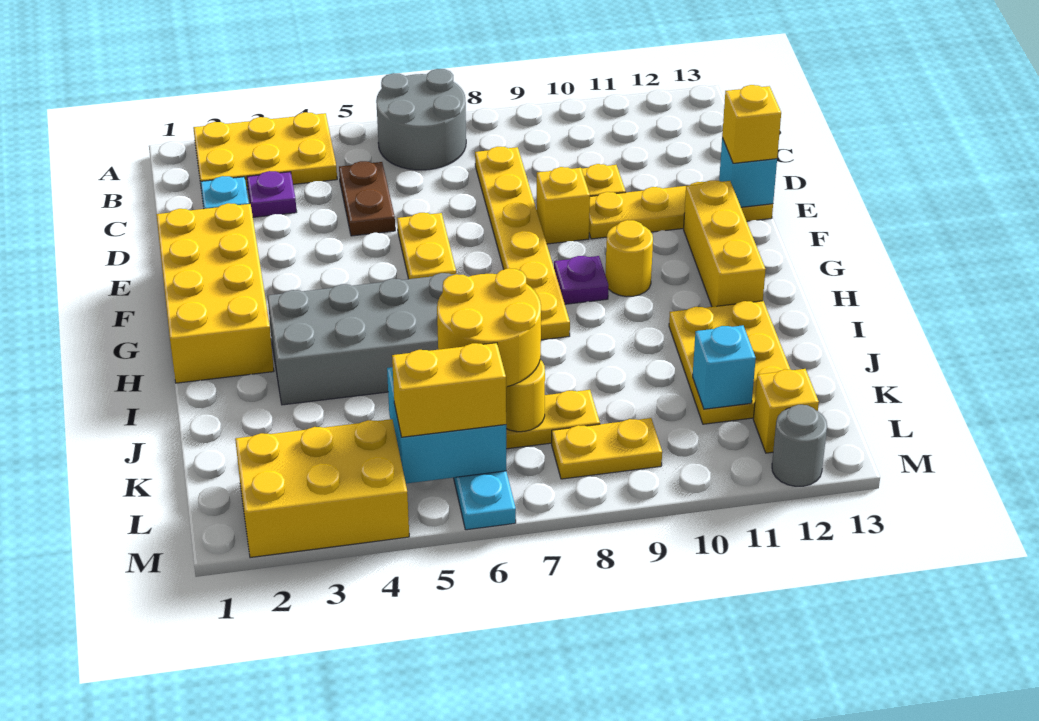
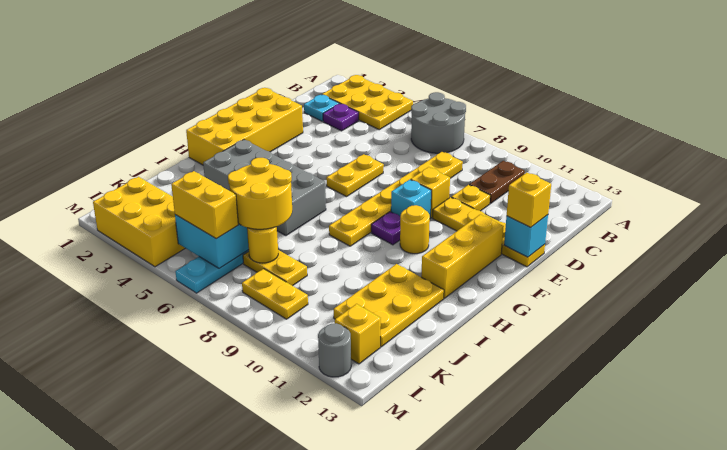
brown plate C5:D5 level 1 -> brown plate B10:C10 level 1
cyan brick K11 level 2 -> cyan brick F9 level 1

